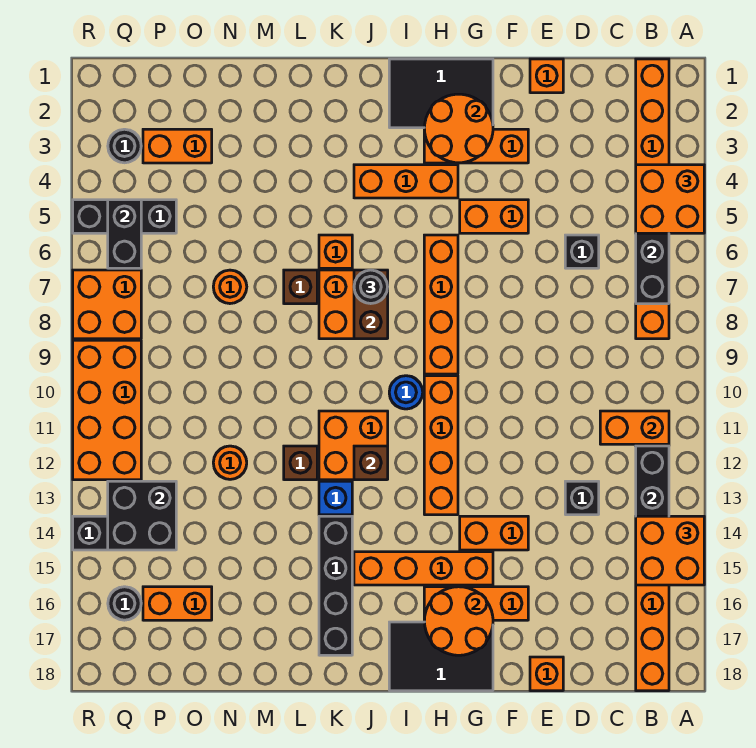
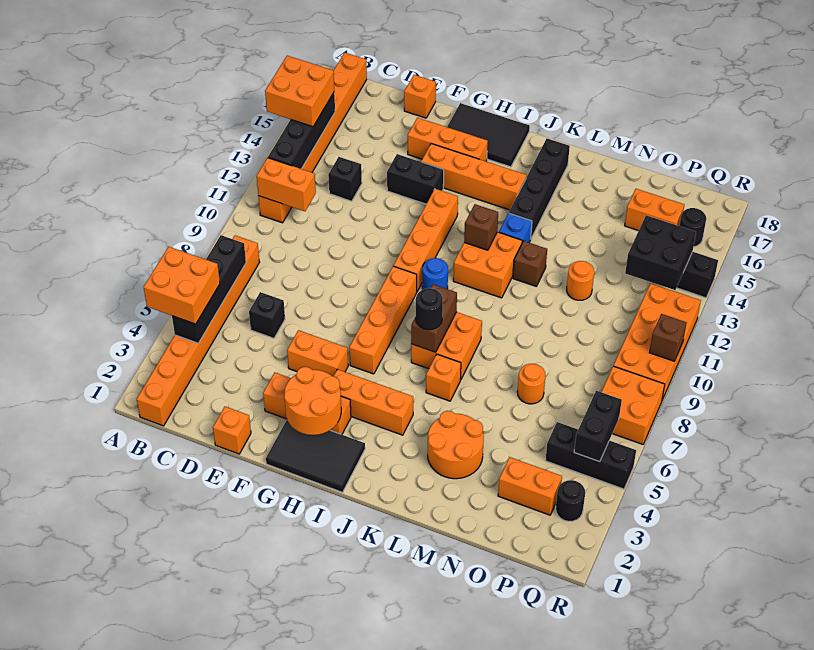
orange brick F14:G14 level 1 -> black brick F14:G14 level 1
orange round brick G16:H17 level 2 -> orange round brick L3:M4 level 1
brown brick L7 level 1 -> brown brick R10 level 2

